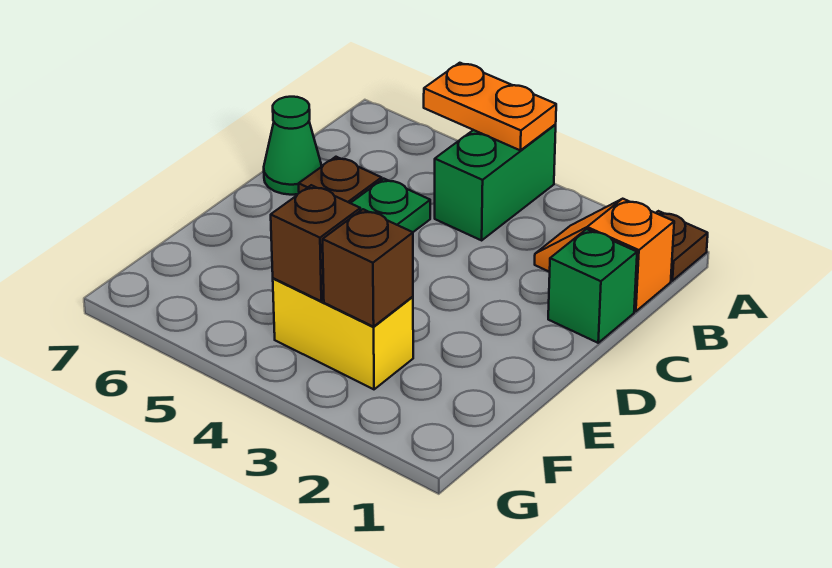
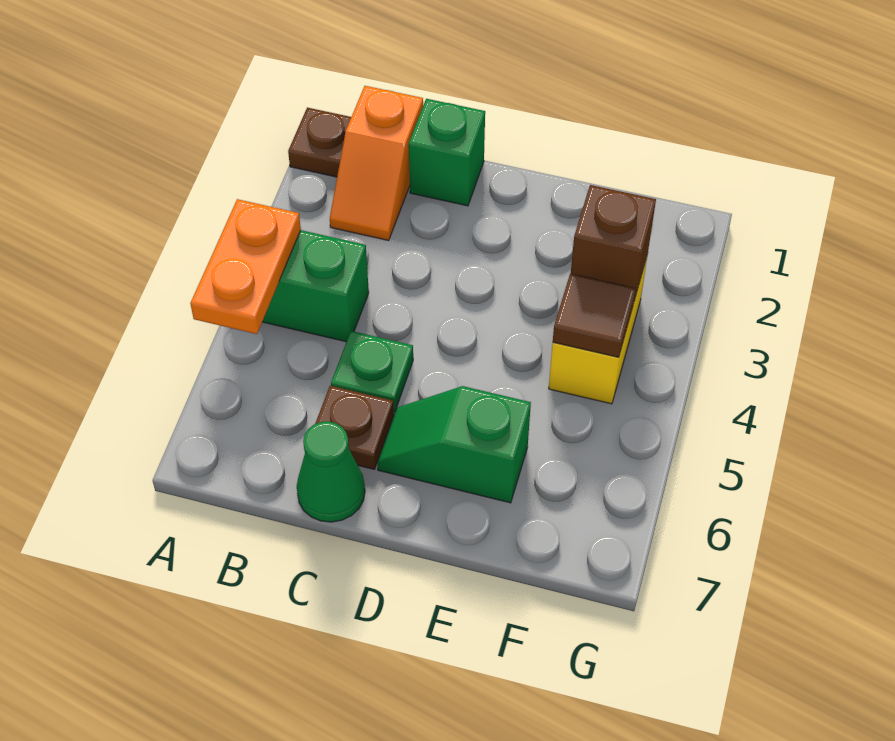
none -> green slope D6:E6 level 1 top E
brown brick F4 level 2 -> brown tile F4 level 2

